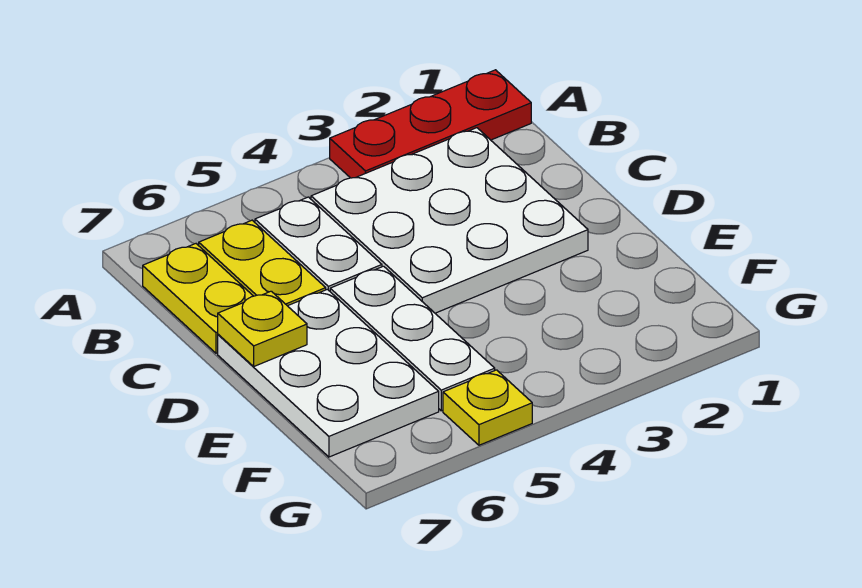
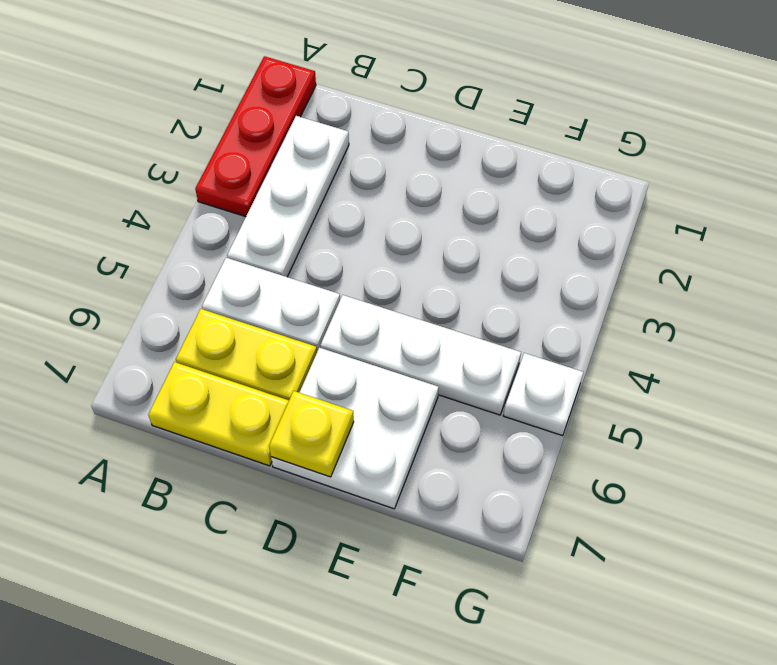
white plate B2:D4 level 1 -> white plate B2:B4 level 1
white plate D6:F7 level 1 -> white plate D6:E7 level 1
yellow plate G5 level 1 -> white plate G5 level 1

